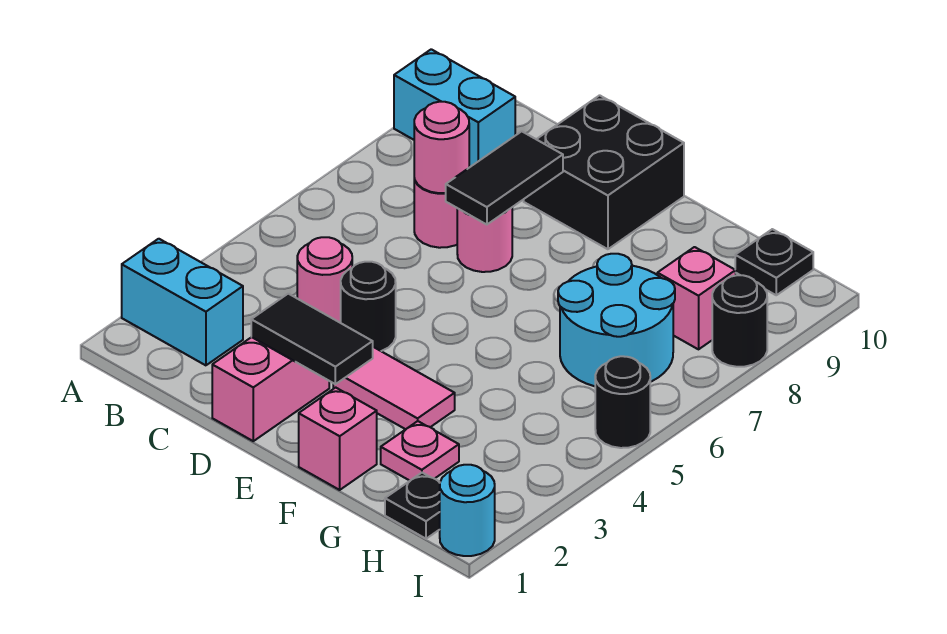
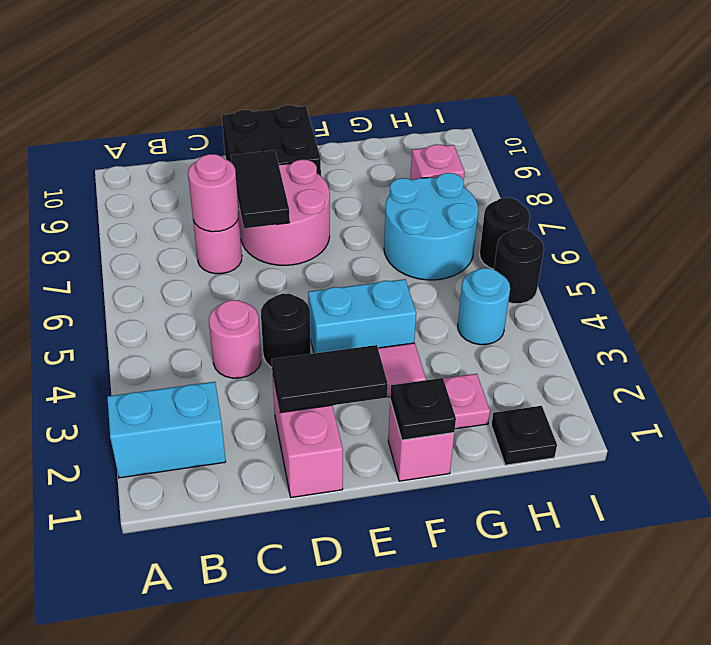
cyan brick A9:B9 level 1 -> cyan brick E4:F4 level 1
pink round brick D7 level 1 -> pink round brick D7:E8 level 1
black plate H10 level 1 -> black plate F1 level 2
cyan round brick I1 level 1 -> cyan round brick H4 level 1
black round brick I8 level 1 -> black round brick I6 level 1

